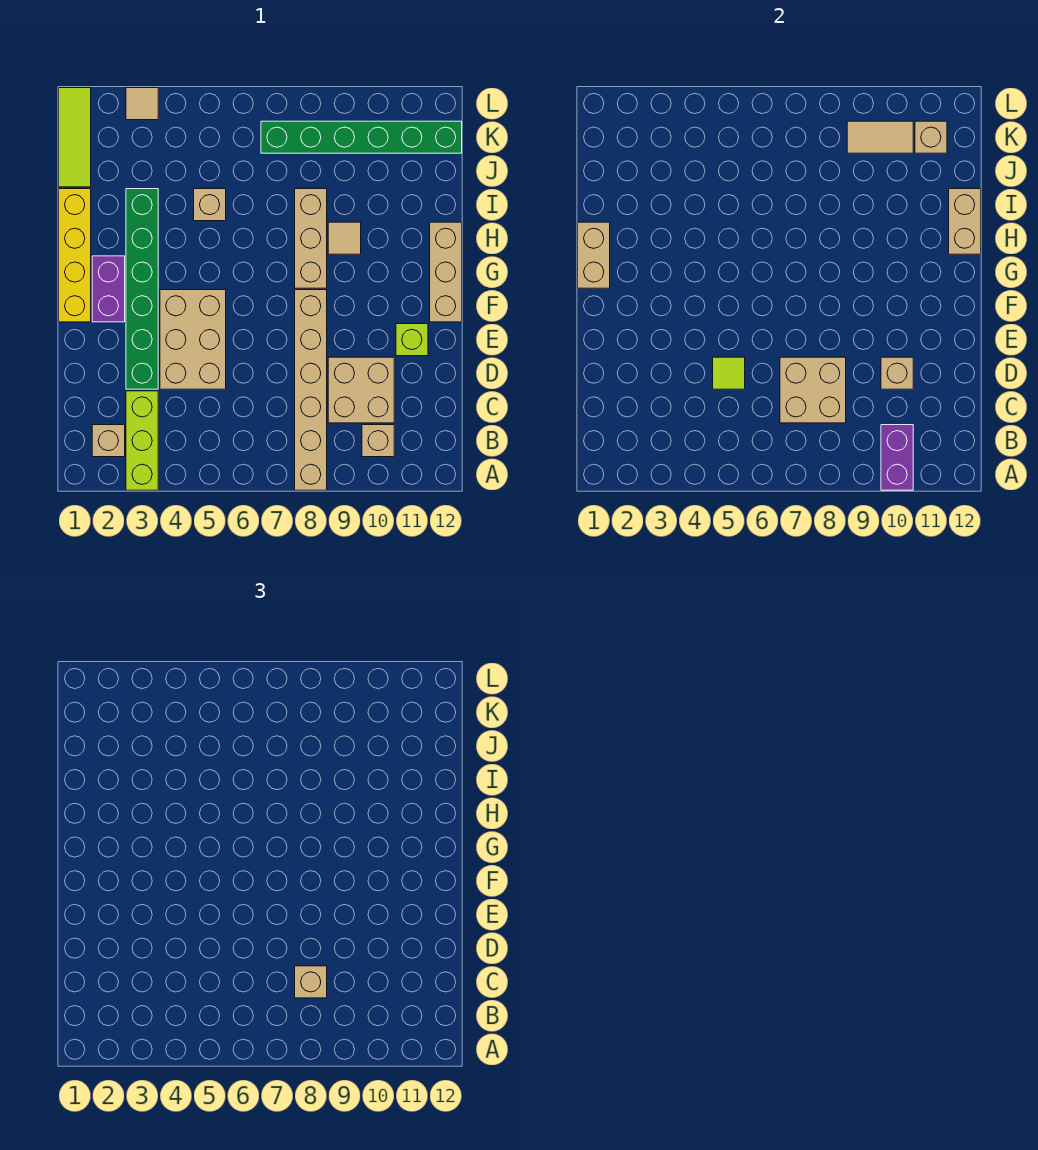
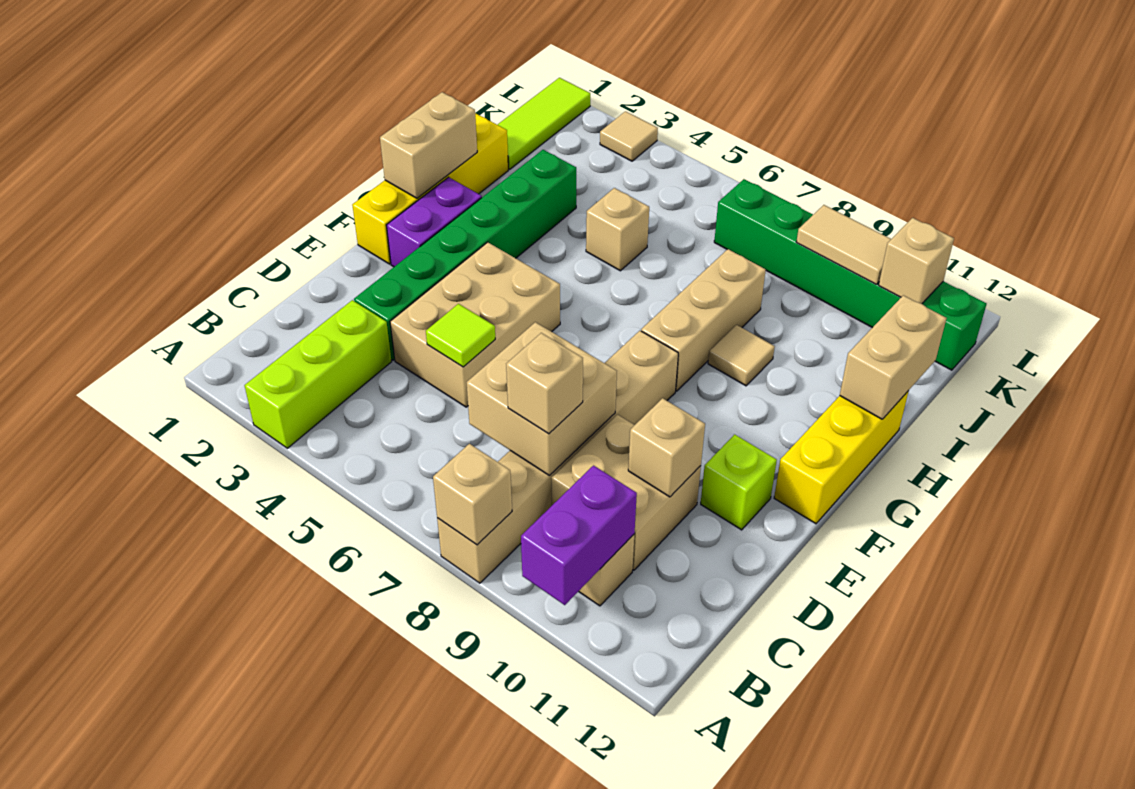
tan brick B2 level 1 -> tan brick A8 level 2
tan brick F12:H12 level 1 -> yellow brick F12:H12 level 1

